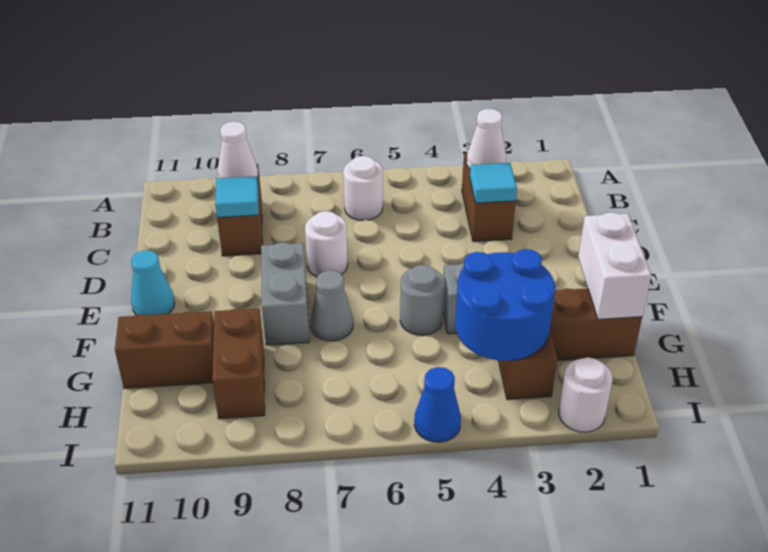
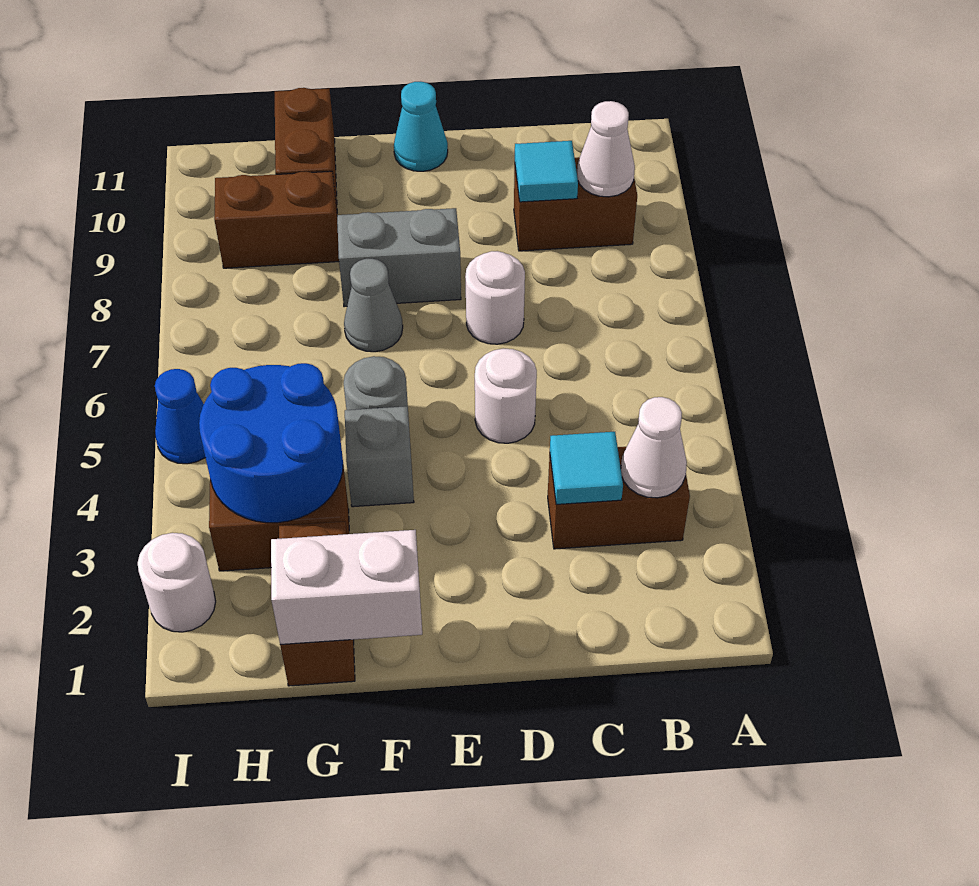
white round brick B6 level 1 -> white round brick D5 level 1

